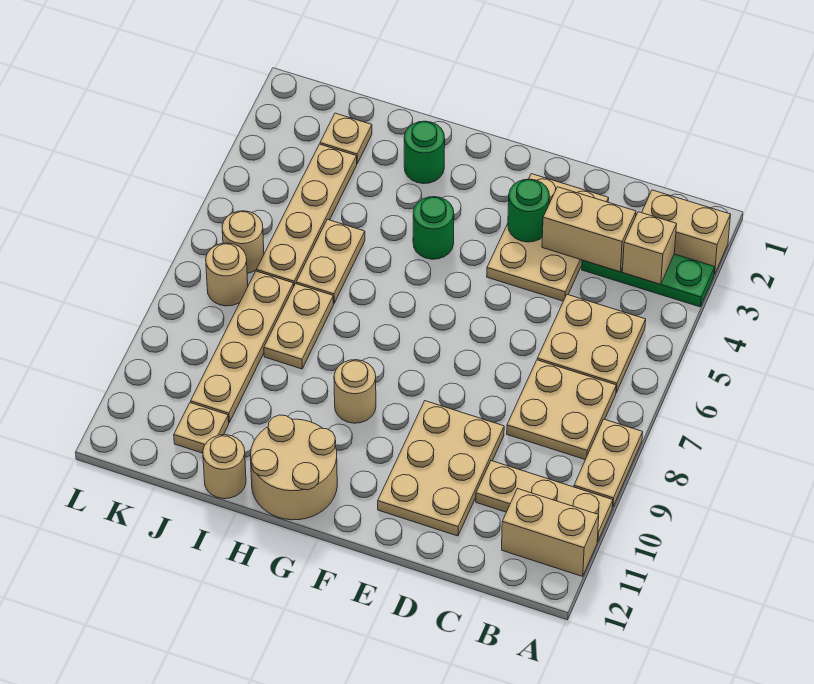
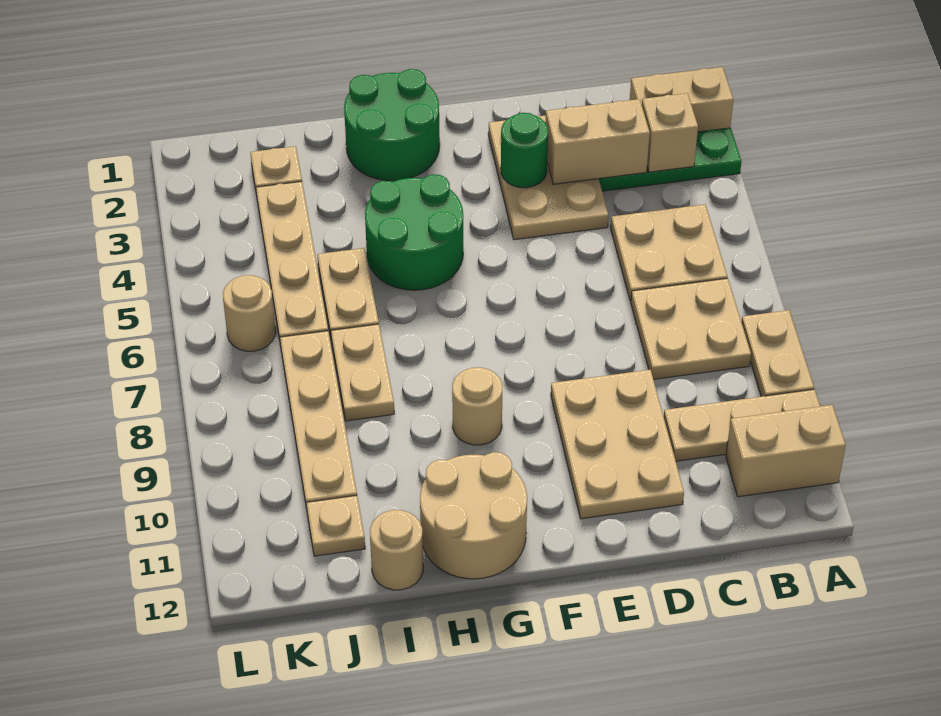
green round brick G4 level 1 -> green round brick G4:H5 level 1
green round brick H2 level 1 -> green round brick G1:H2 level 1
tan round brick K7 level 1 -> none

